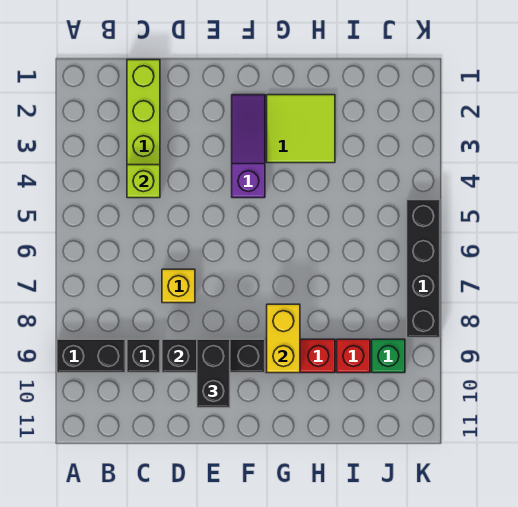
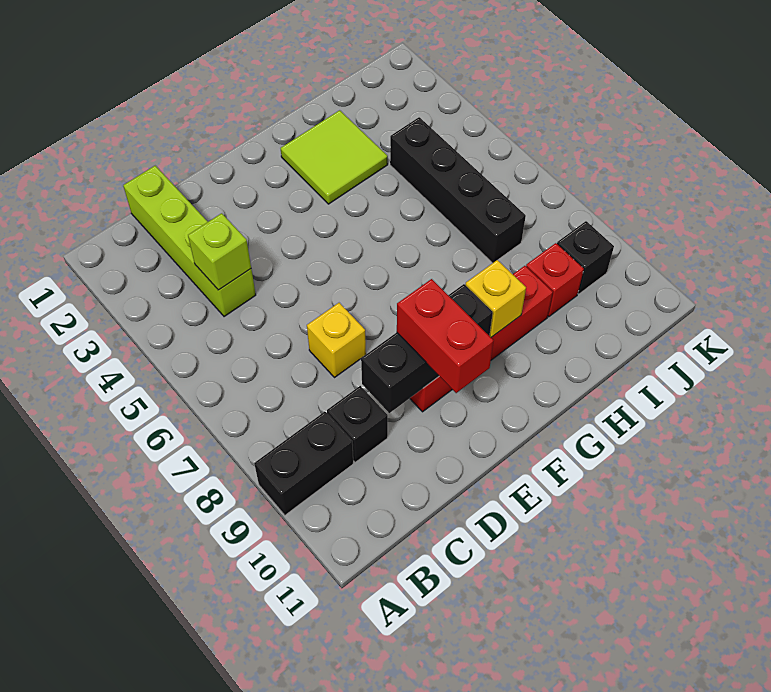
black brick E9:E10 level 3 -> red brick E9:E10 level 3
purple slope F2:F4 level 1 top 4 -> none
yellow brick G8:G9 level 2 -> yellow brick G9 level 2
green brick J9 level 1 -> black brick J9 level 1
black brick K5:K8 level 1 -> black brick I4:I7 level 1

